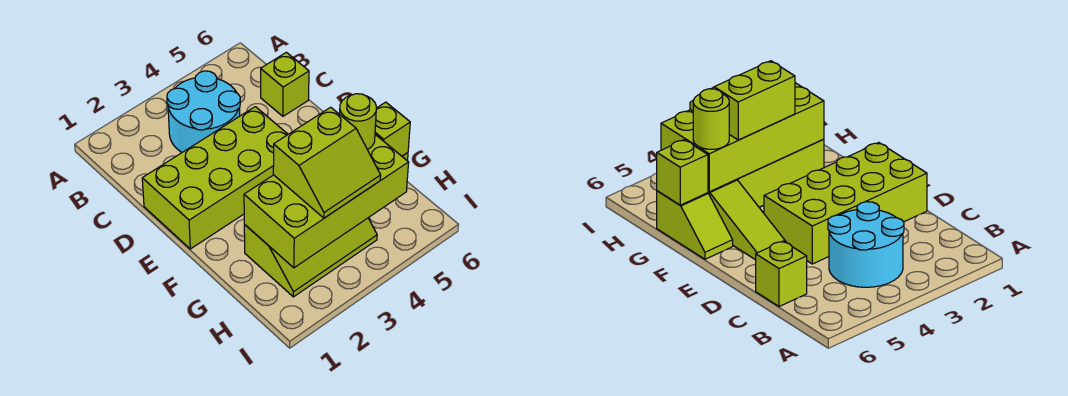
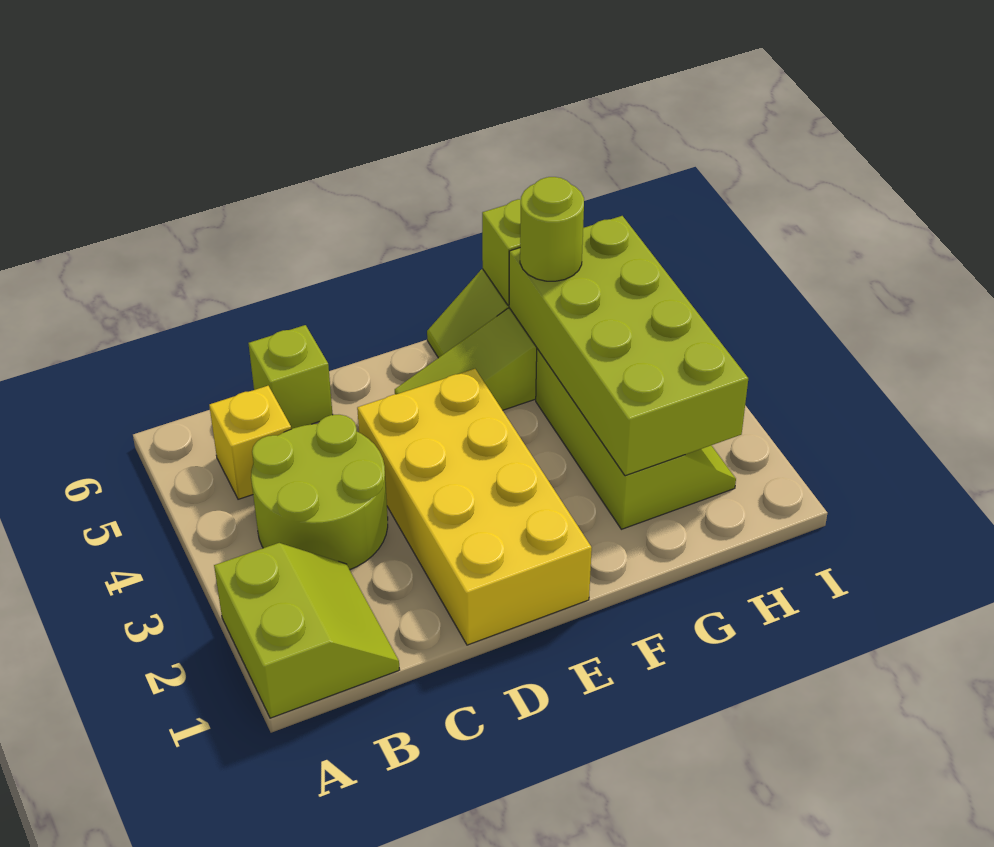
cyan round brick B3:C4 level 1 -> lime round brick B3:C4 level 1
none -> yellow brick B5 level 1
lime brick D1:E4 level 1 -> yellow brick D1:E4 level 1
lime slope G3:H4 level 3 top G -> lime slope A1:B2 level 1 top A

